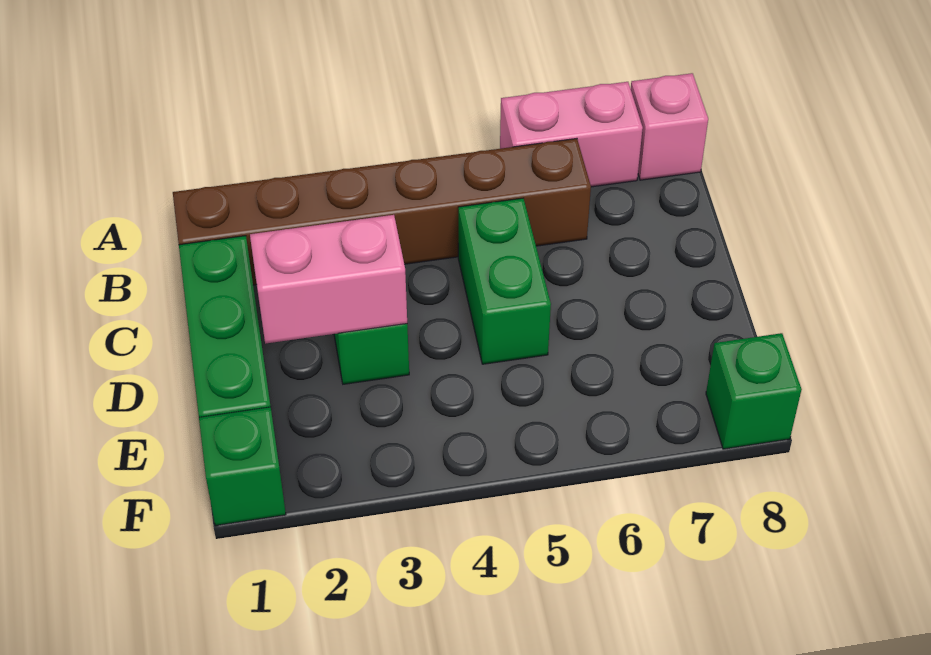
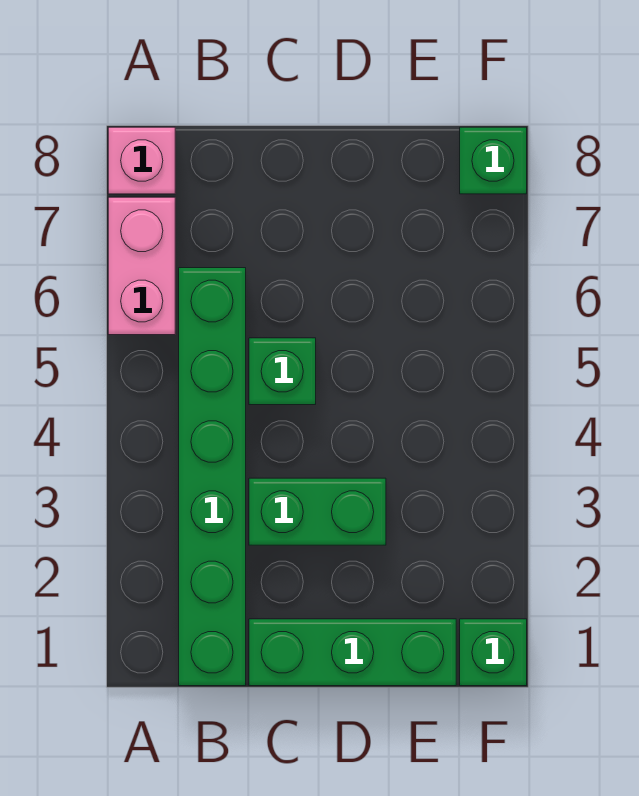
brown brick B1:B6 level 1 -> green brick B1:B6 level 1
green brick C5:D5 level 1 -> green brick C5 level 1
pink brick D2:D3 level 2 -> none

